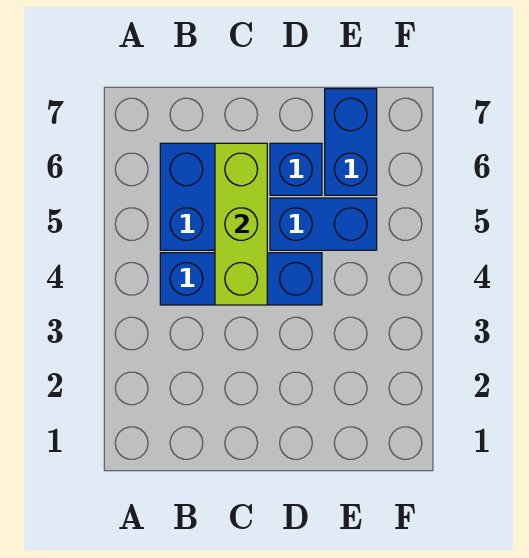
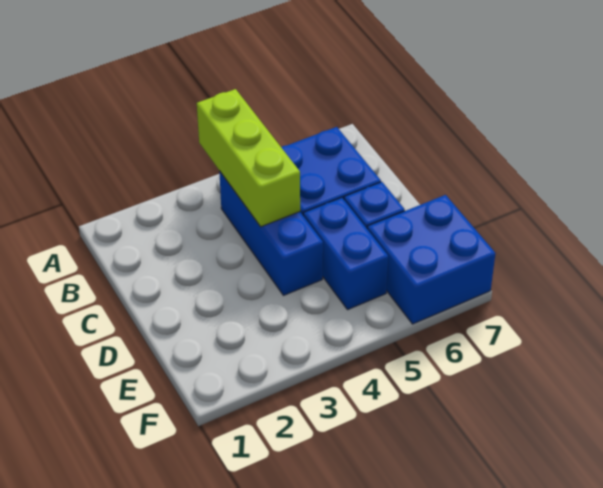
lime brick C4:C6 level 2 -> lime brick A4:C4 level 2
blue brick E6:E7 level 1 -> blue brick E6:F7 level 1

